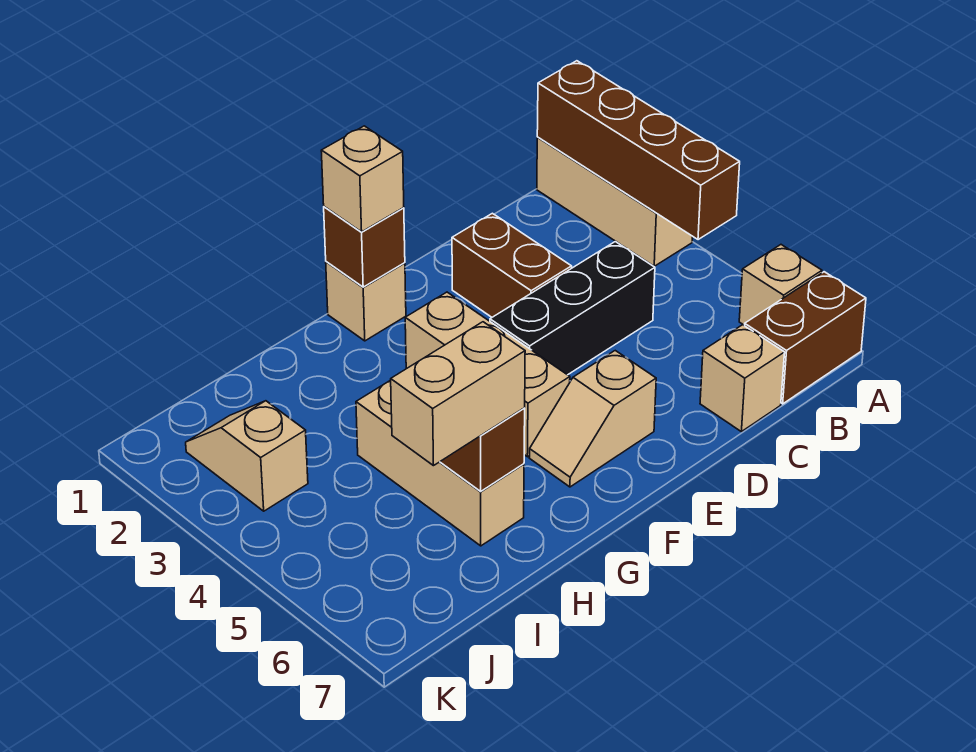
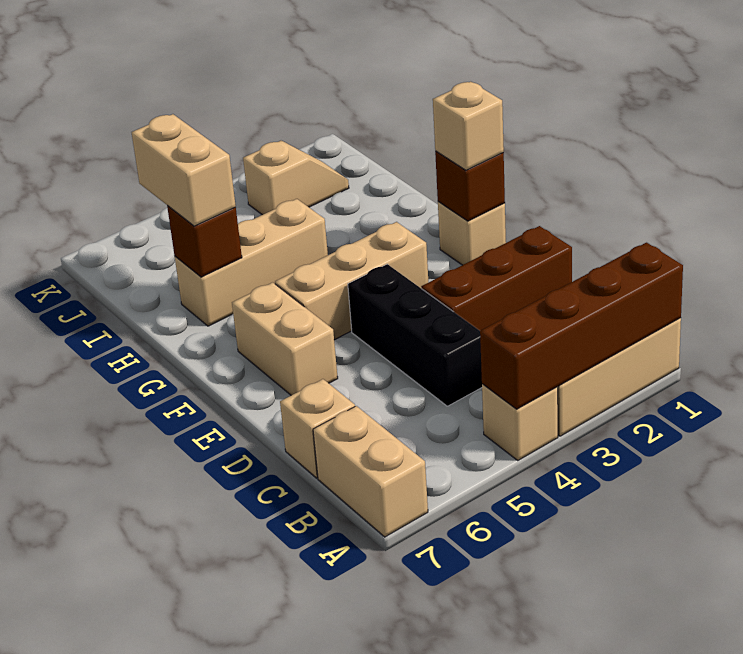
tan brick A6 level 1 -> tan brick A4 level 1
brown brick A7:B7 level 1 -> tan brick A7:B7 level 1
brown brick D2:D3 level 1 -> brown brick D1:D3 level 1
tan slope E6:F6 level 1 top E -> tan brick E6:F6 level 1

